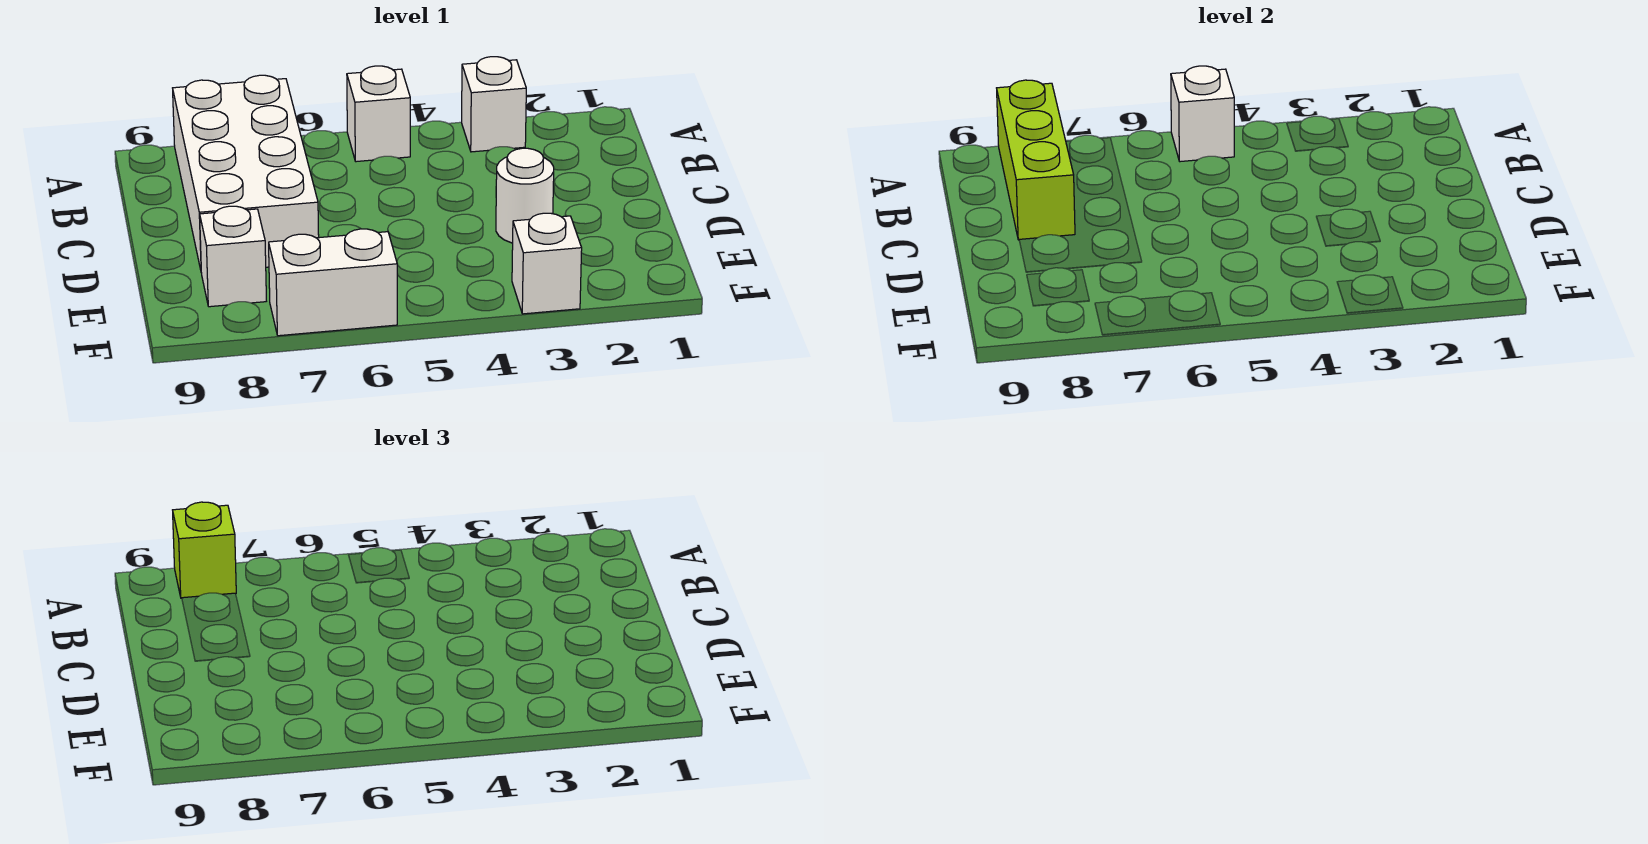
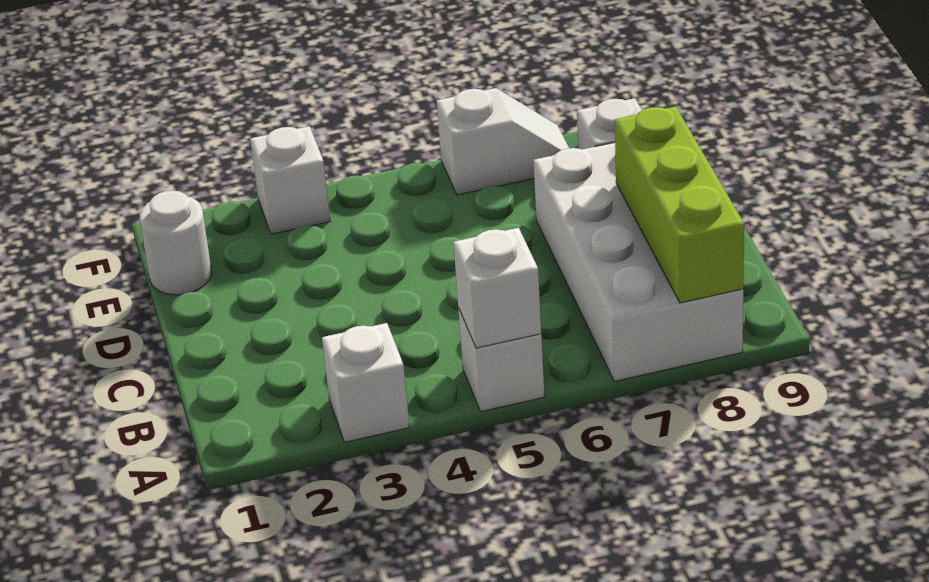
lime brick A8 level 3 -> none
white round brick D3 level 1 -> white round brick E1 level 1
white brick F6:F7 level 1 -> white slope F6:F7 level 1 top 6

